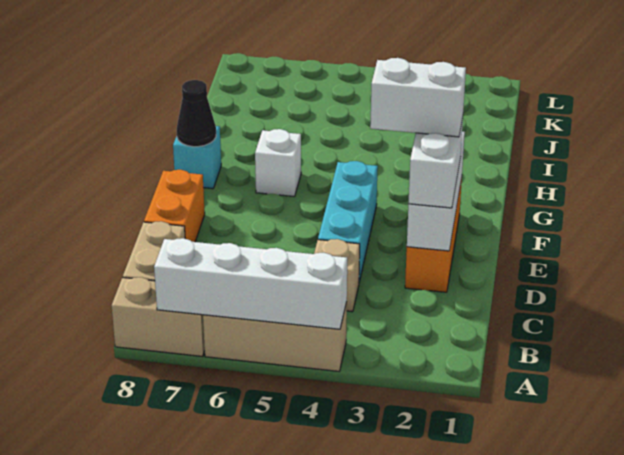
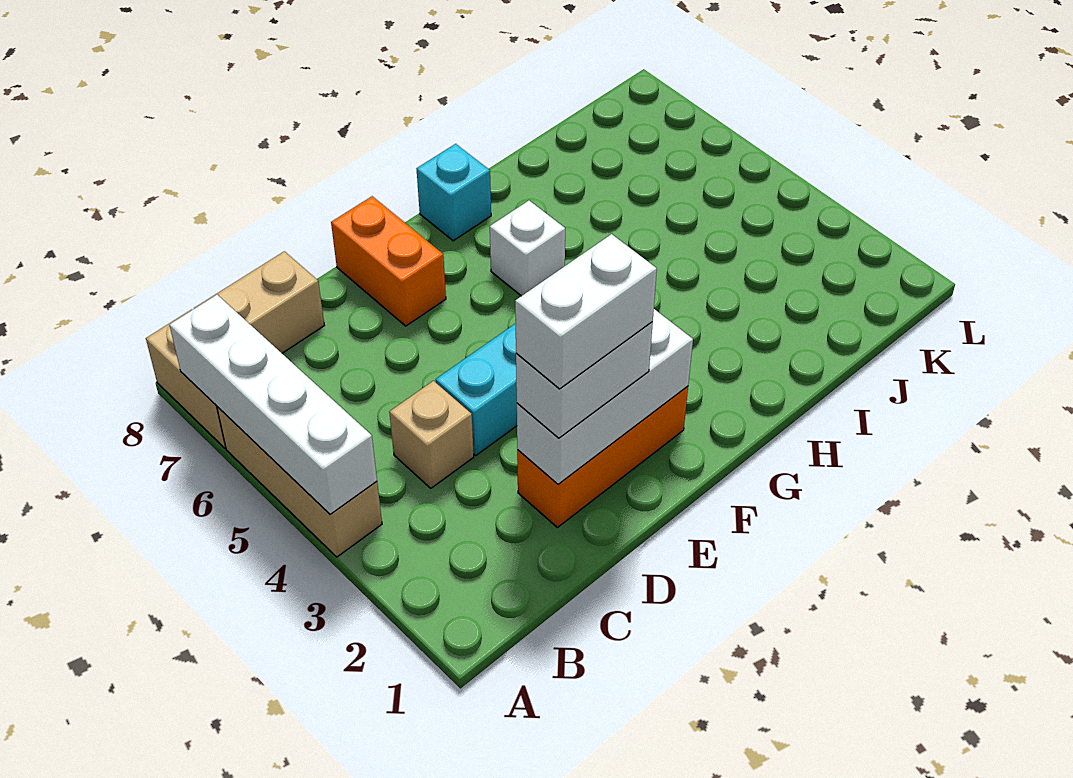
orange brick D8:E8 level 1 -> orange brick E7:E8 level 1
white brick E2:E3 level 4 -> white brick D2:E2 level 4
black cone G8 level 2 -> none

